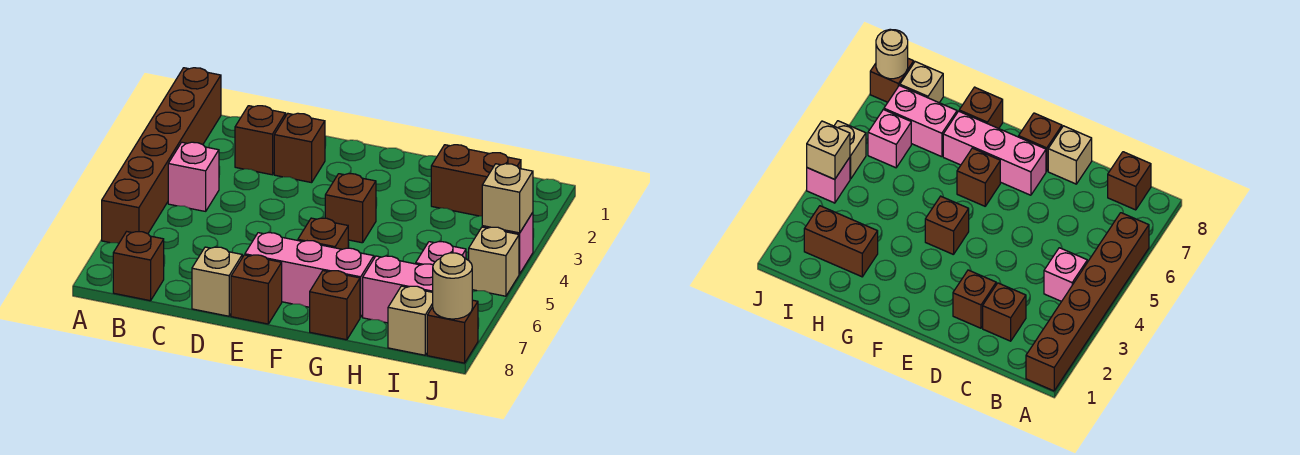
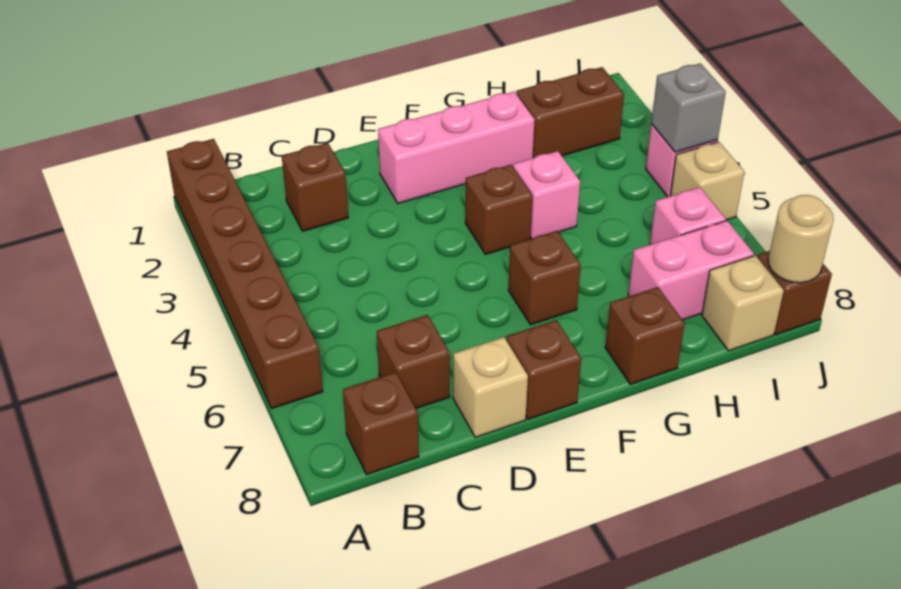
pink brick B4 level 1 -> pink brick G4 level 1
brown brick D2 level 1 -> brown brick C7 level 1
pink brick E7:G7 level 1 -> pink brick E2:G2 level 1
tan brick J4 level 2 -> grey brick J4 level 2

